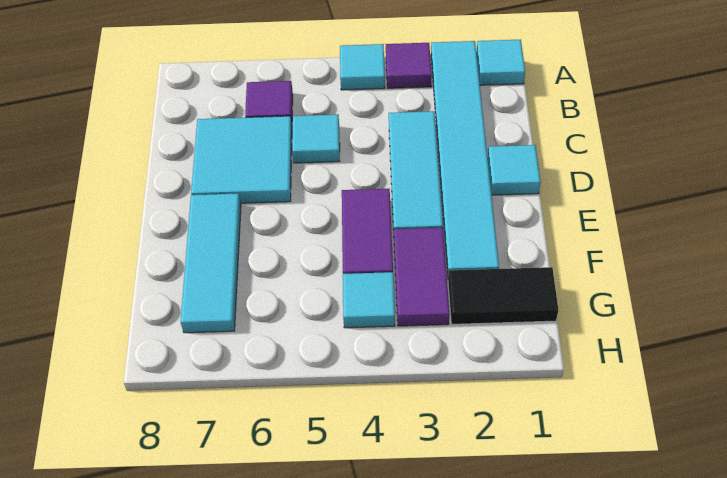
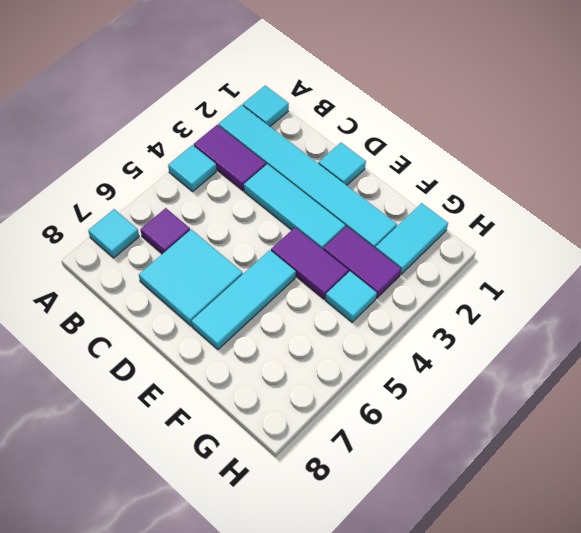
purple tile A3 level 1 -> purple tile A3:B3 level 1
cyan tile C5 level 1 -> cyan tile A7 level 1
cyan tile E7:G7 level 1 -> cyan tile E5:E7 level 1
black tile G1:G2 level 1 -> cyan tile G1:G2 level 1

